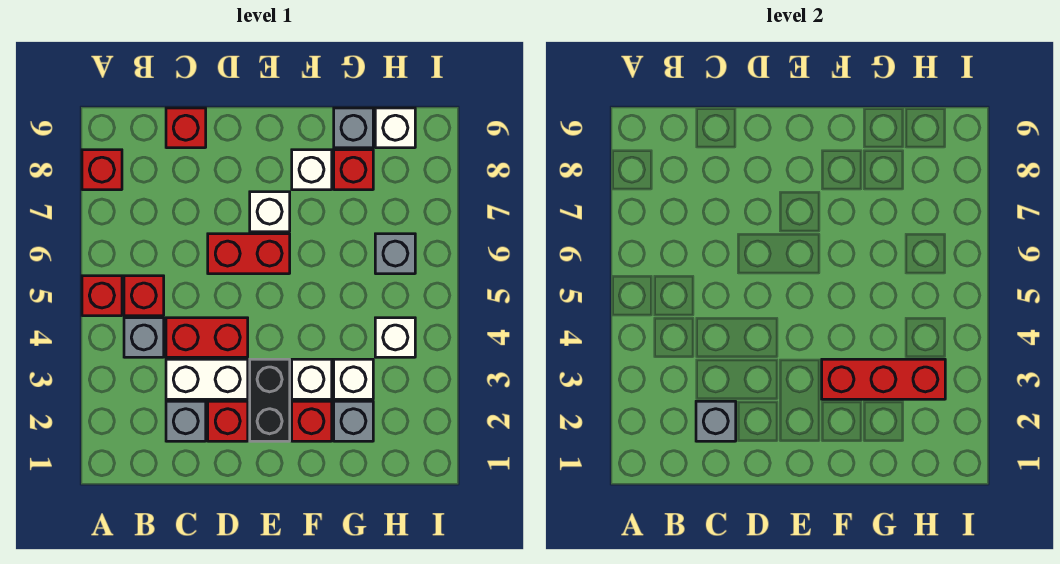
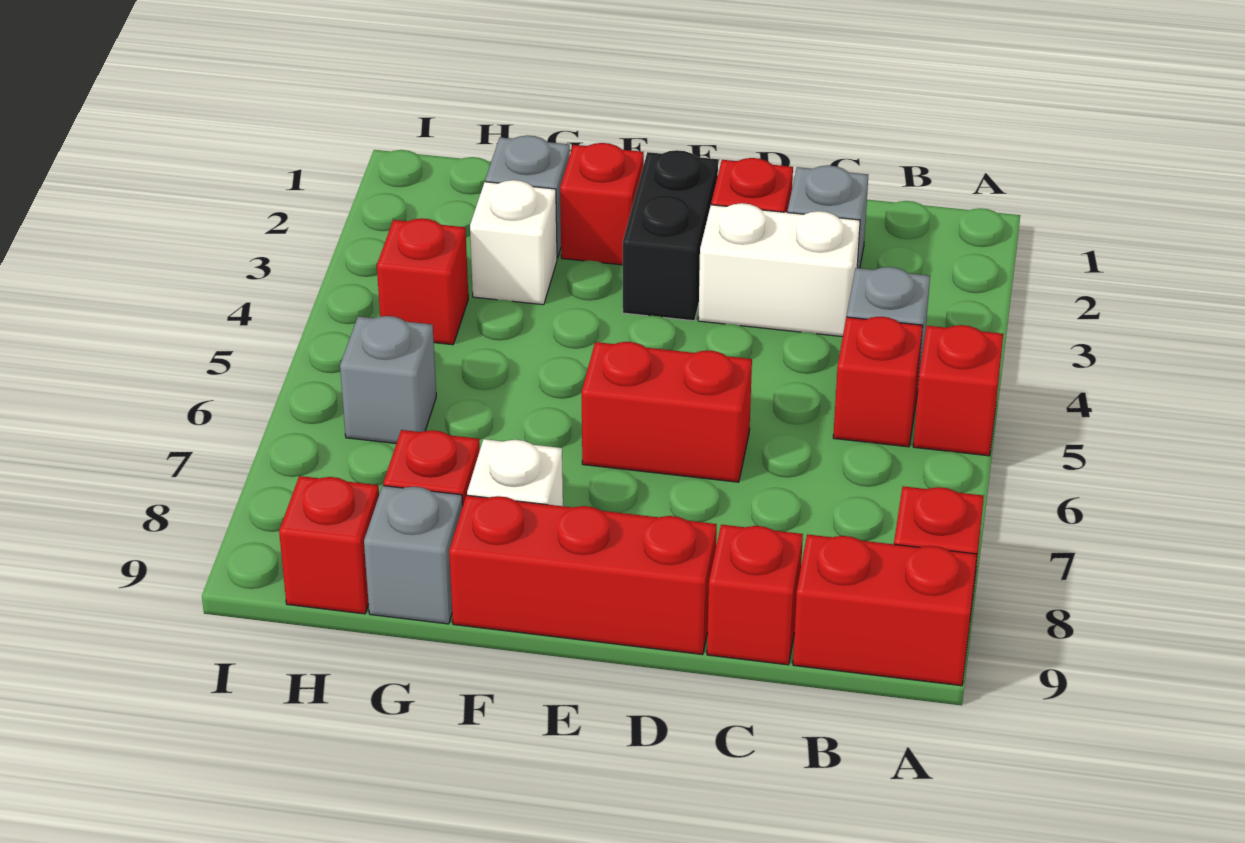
grey brick C2 level 2 -> none
red brick C4:D4 level 1 -> red brick A9:B9 level 1
white brick E7 level 1 -> none
white brick F3 level 1 -> none
red brick F3:H3 level 2 -> red brick D9:F9 level 1
white brick H4 level 1 -> red brick H4 level 1
white brick H9 level 1 -> red brick H9 level 1

